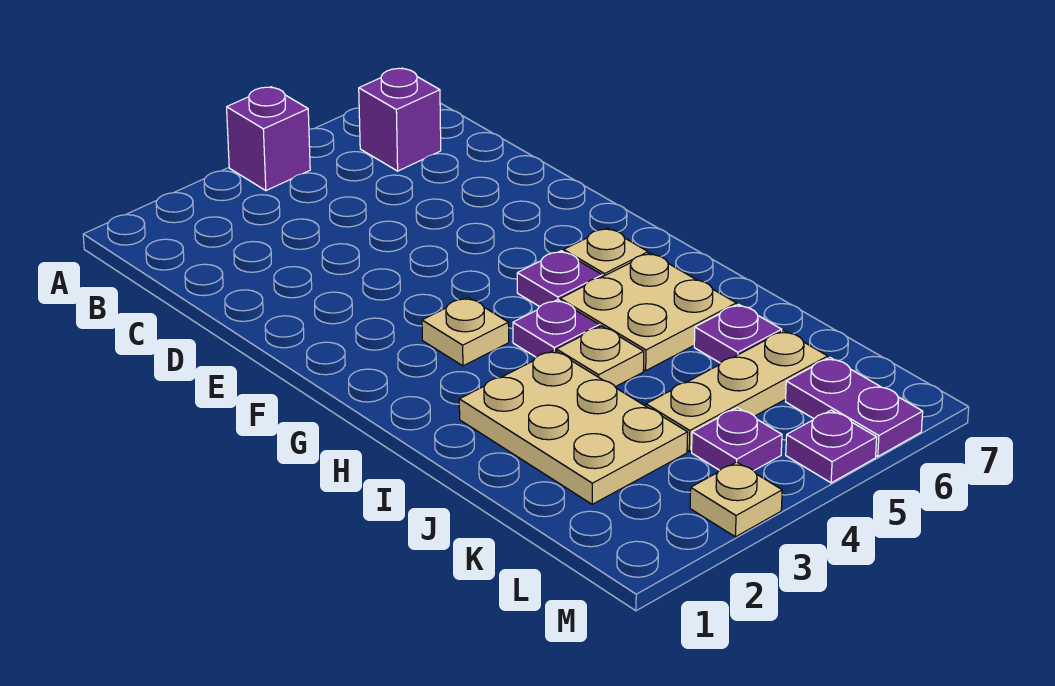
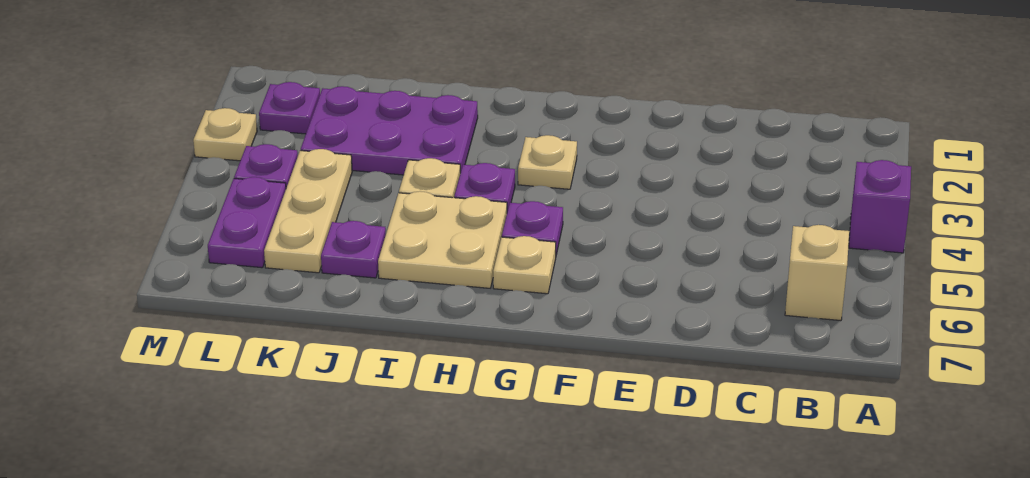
purple brick B6 level 1 -> tan brick B6 level 1
tan plate I2:K3 level 1 -> purple plate I2:K3 level 1
purple plate L6:M6 level 1 -> purple plate L5:L6 level 1
purple plate M5 level 1 -> purple plate L2 level 1

